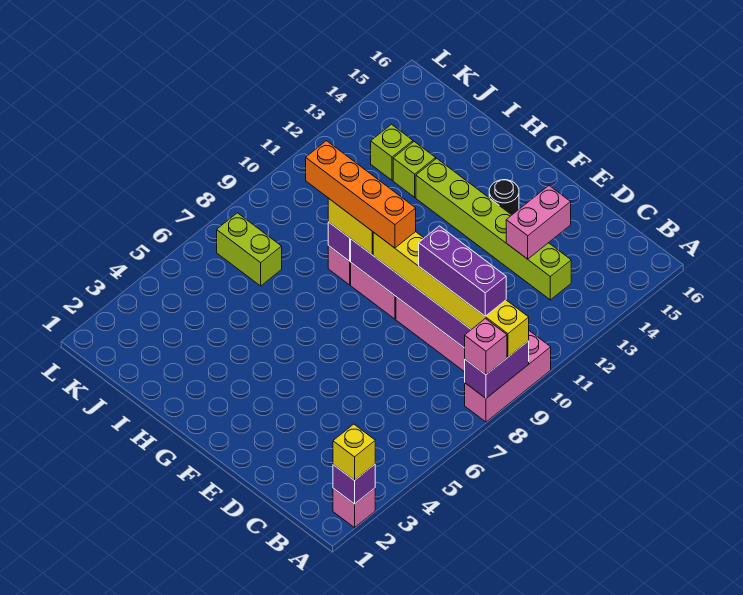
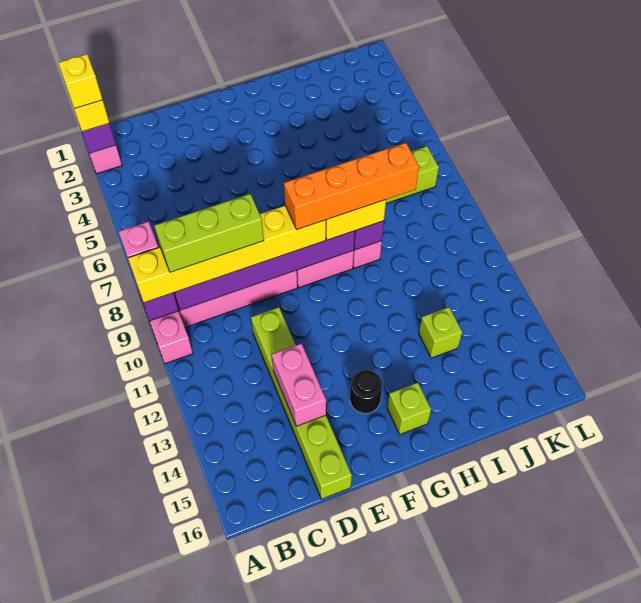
none -> yellow brick A2 level 4
purple brick B9:D9 level 4 -> lime brick B9:D9 level 4
lime brick C13:H13 level 1 -> lime brick D11:D16 level 1
lime brick J13 level 1 -> lime brick G15 level 1

